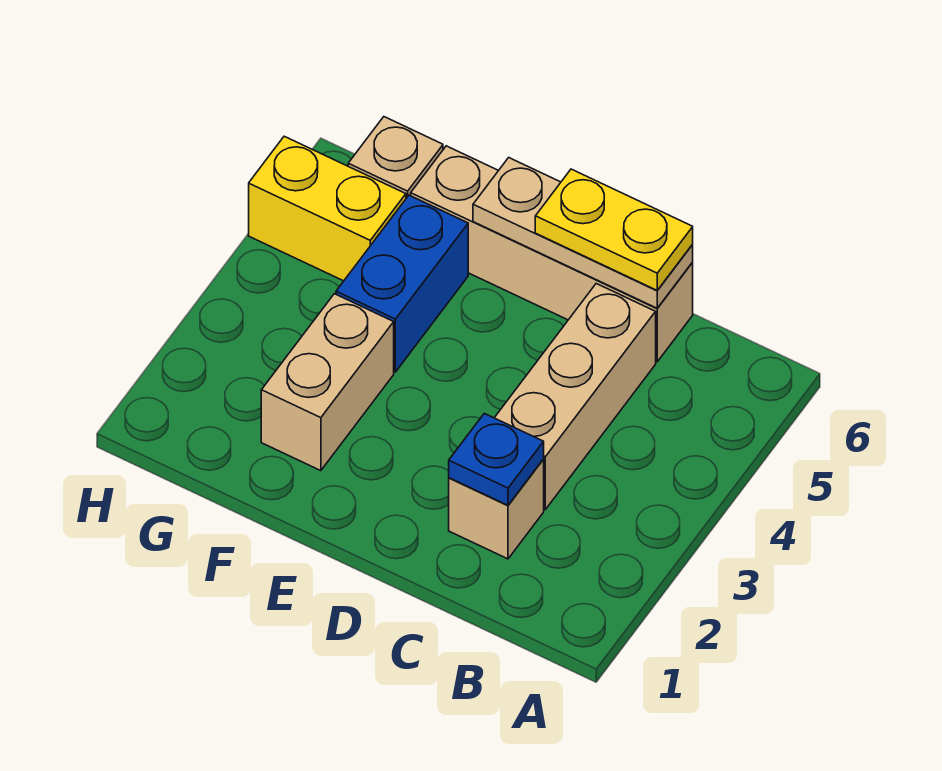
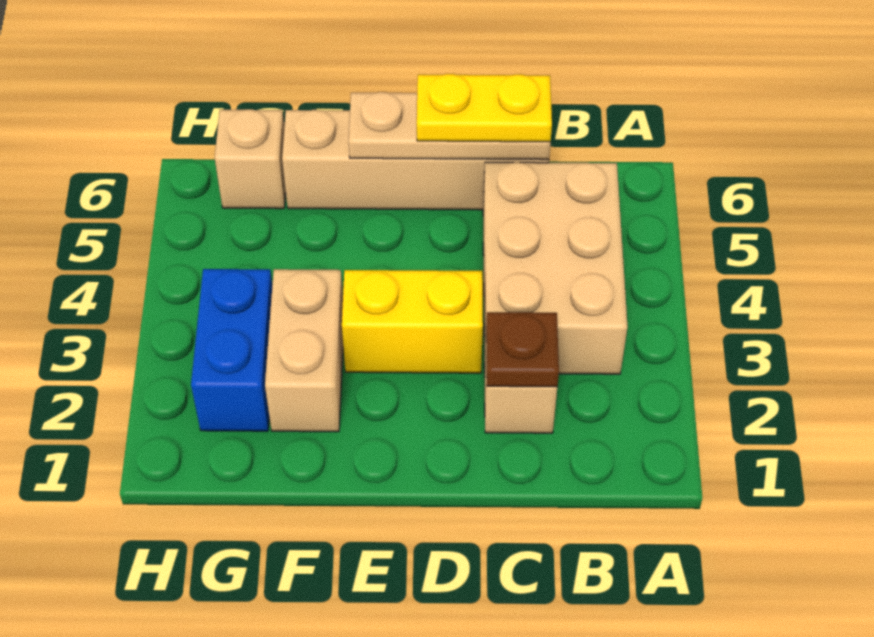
blue plate C2 level 2 -> brown plate C2 level 2
tan brick C3:C5 level 1 -> tan brick B3:C5 level 1
blue brick F4:F5 level 1 -> blue brick G2:G3 level 1
yellow brick G5:H5 level 1 -> yellow brick D3:E3 level 1

